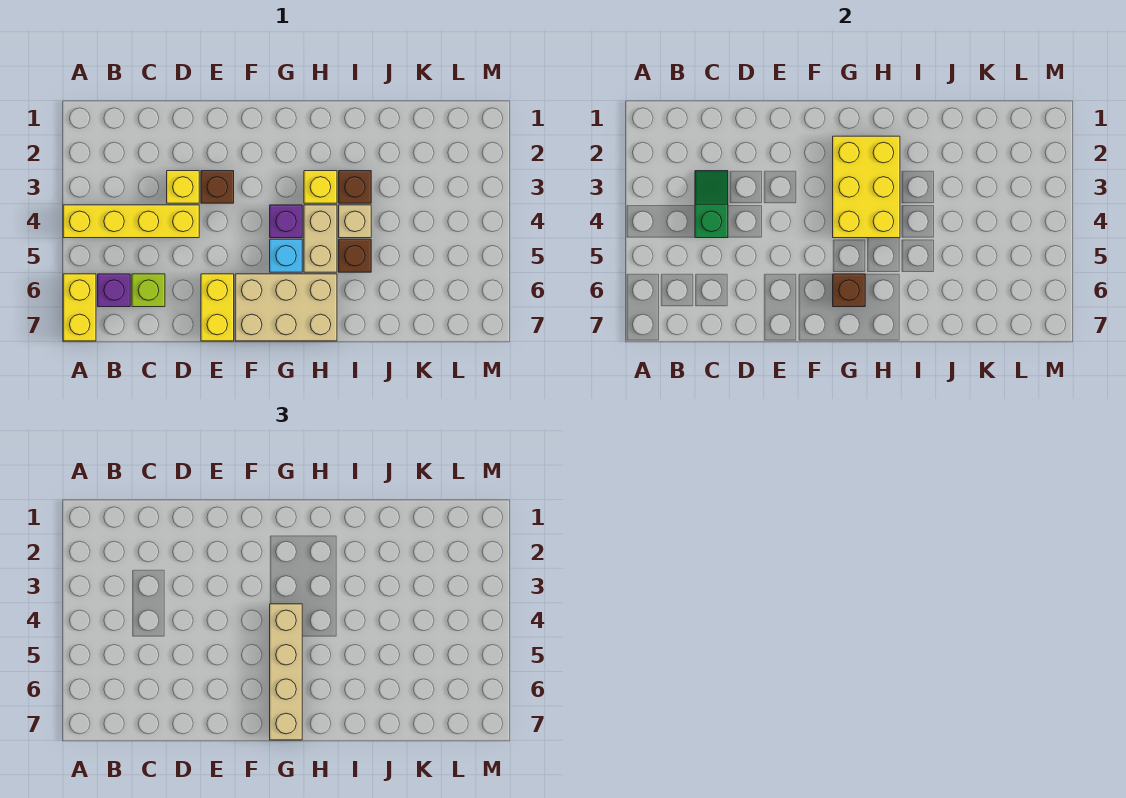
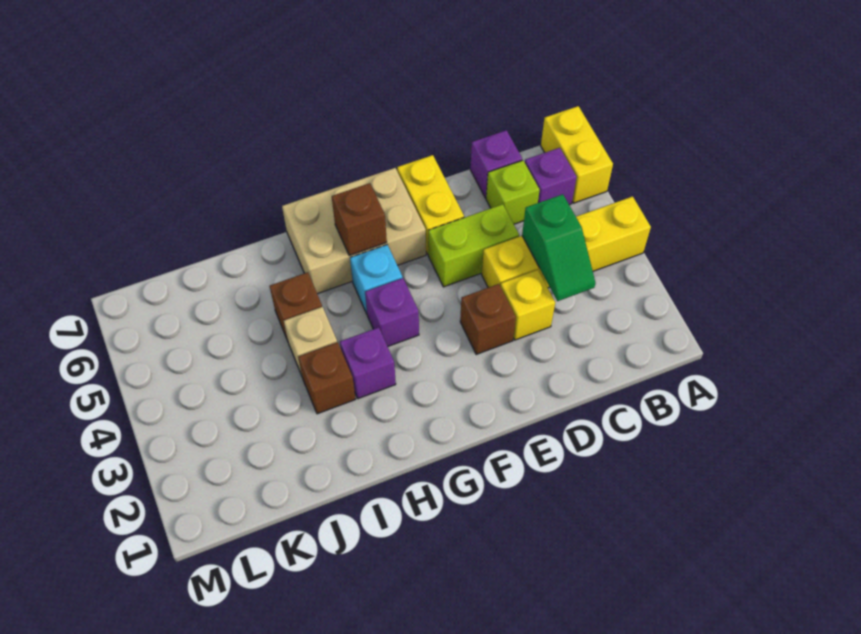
none -> purple brick C7 level 1
none -> lime brick D5:E5 level 1
yellow brick G2:H4 level 2 -> none
tan brick G4:G7 level 3 -> none
yellow brick H3 level 1 -> purple brick H3 level 1
tan brick H4:H5 level 1 -> none

